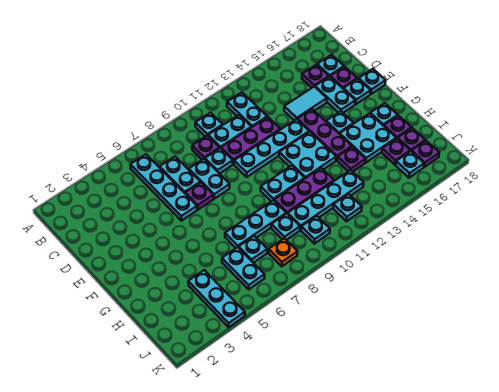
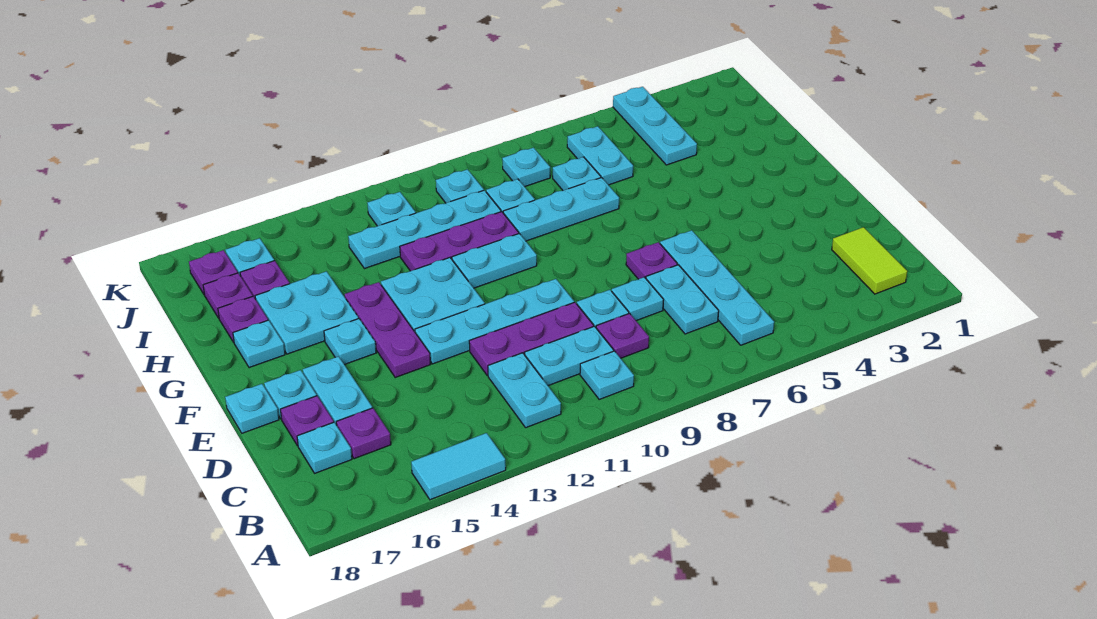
none -> lime tile B2:C2 level 1
cyan plate D8:E8 level 1 -> cyan plate D8 level 1
cyan tile D14:D15 level 1 -> cyan tile A14:A15 level 1
purple plate H14 level 1 -> none
orange plate J8 level 1 -> cyan plate J8 level 1

